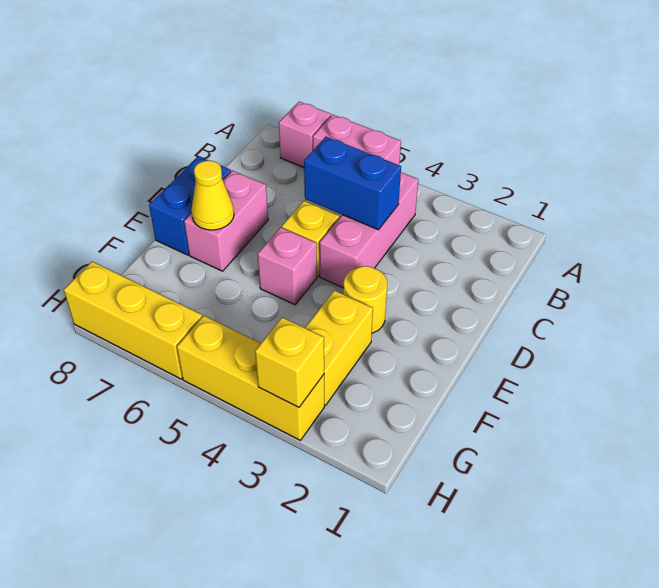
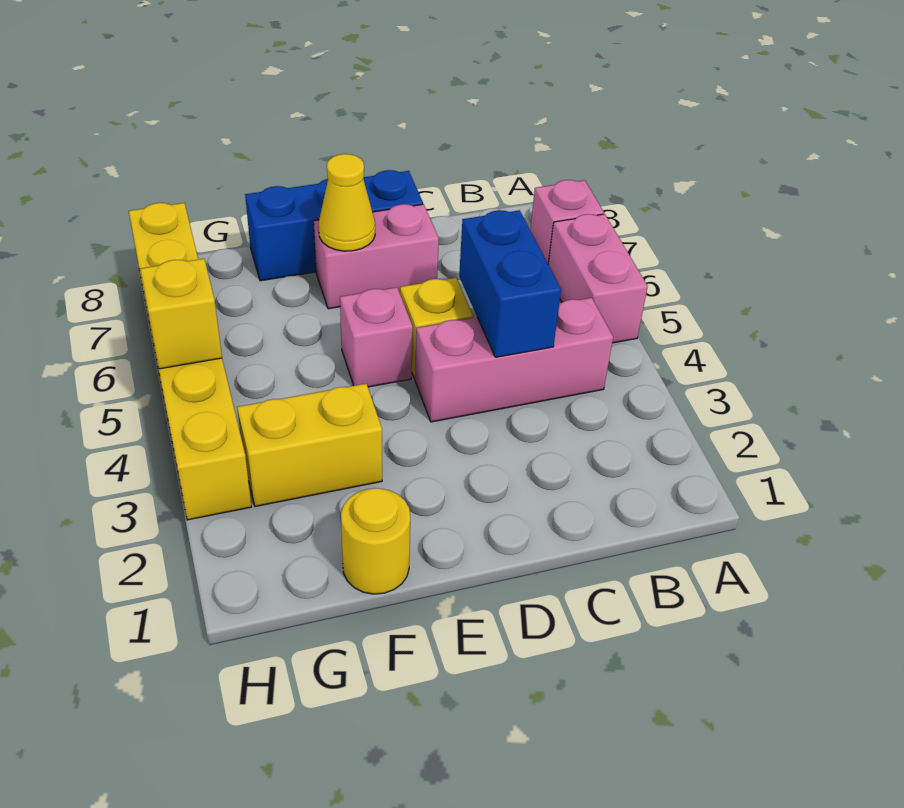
blue brick D8:E8 level 1 -> blue brick D8:F8 level 1
yellow round brick E3 level 1 -> yellow round brick F1 level 1
yellow brick H3 level 2 -> yellow brick H5 level 2

